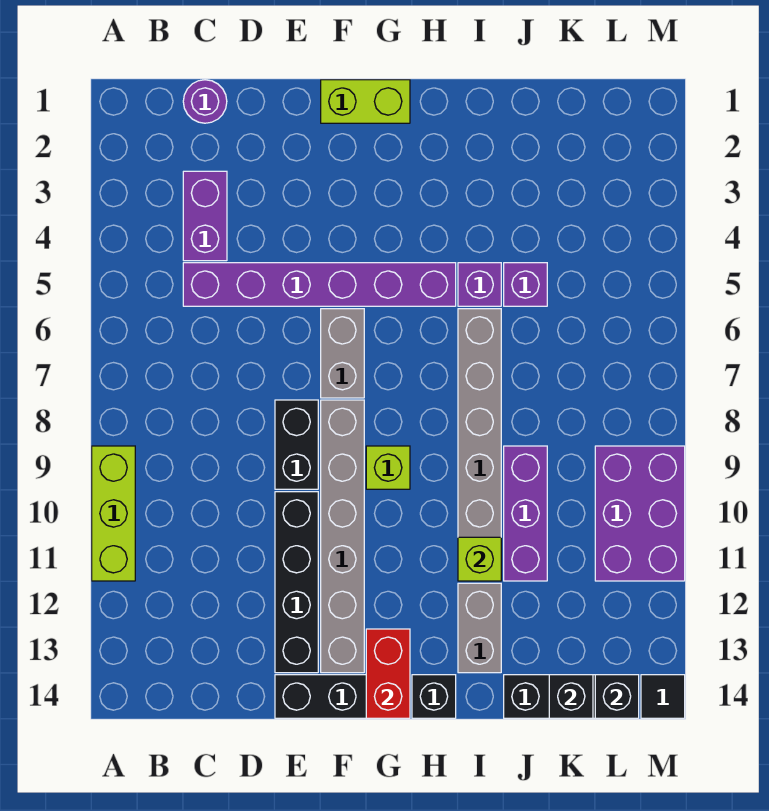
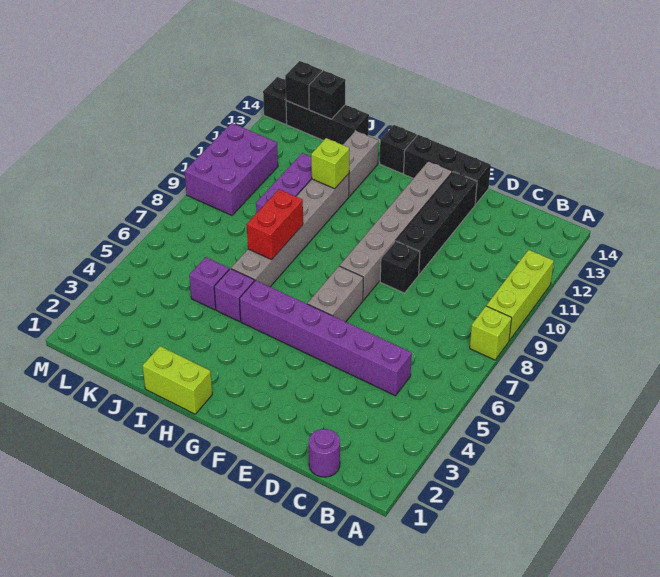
purple brick C3:C4 level 1 -> none
black brick E8:E9 level 1 -> black brick E9 level 1
lime brick F1:G1 level 1 -> lime brick H1:I1 level 1
lime brick G9 level 1 -> lime brick A8 level 1
red brick G13:G14 level 2 -> red brick I7:I8 level 2
black tile M14 level 1 -> black brick M14 level 1

